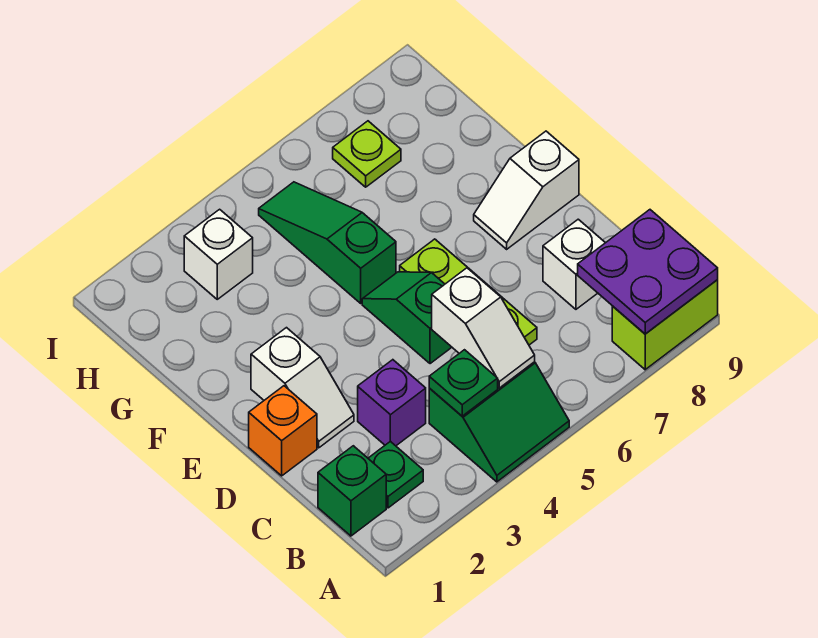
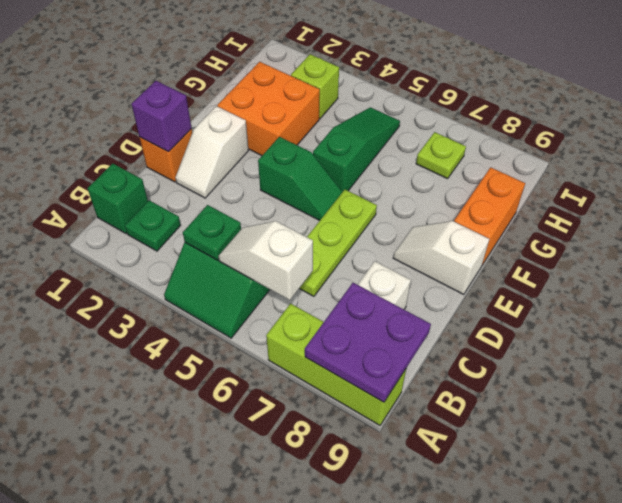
lime brick A8:A9 level 1 -> lime brick A7:A9 level 1
white slope B5:C5 level 2 top C -> white slope B5:B6 level 2 top 6
purple brick C3 level 1 -> purple brick D1 level 2
green slope D5:E5 level 1 top D -> green slope E4:E5 level 1 top 4
none -> orange brick F2:G3 level 1
none -> orange brick F9:G9 level 1
white brick H3 level 1 -> lime brick H3 level 1

